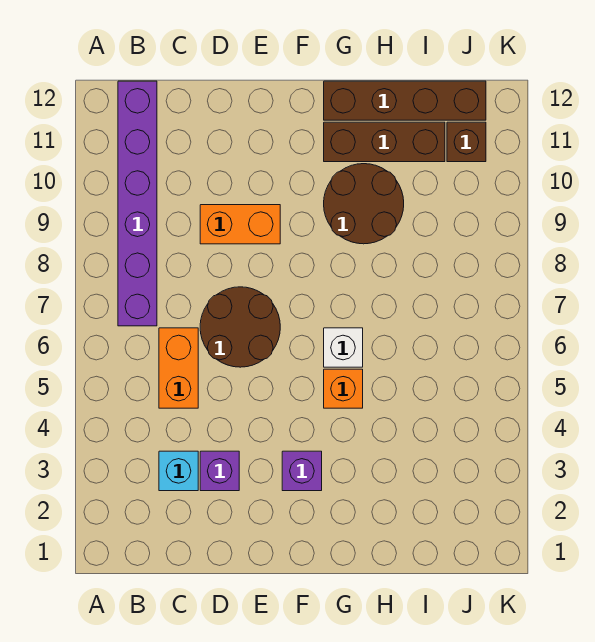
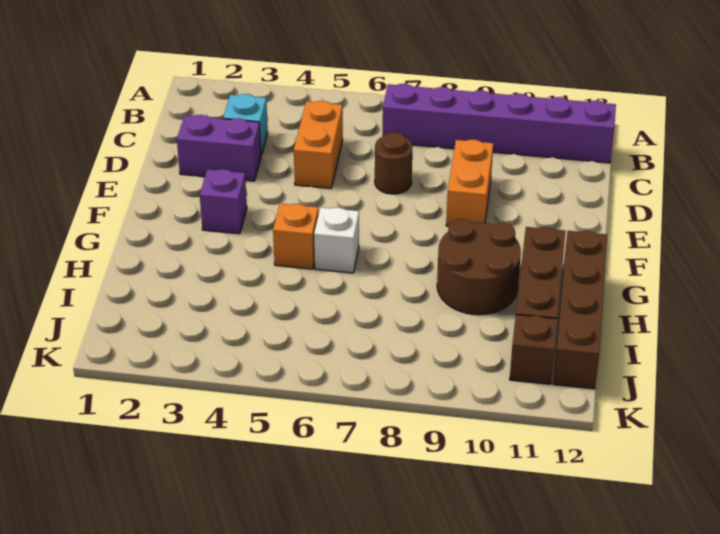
orange brick C5:C6 level 1 -> orange brick C5:D5 level 1
purple brick D3 level 1 -> purple brick D2:D3 level 1
brown round brick D6:E7 level 1 -> brown round brick D7 level 1

